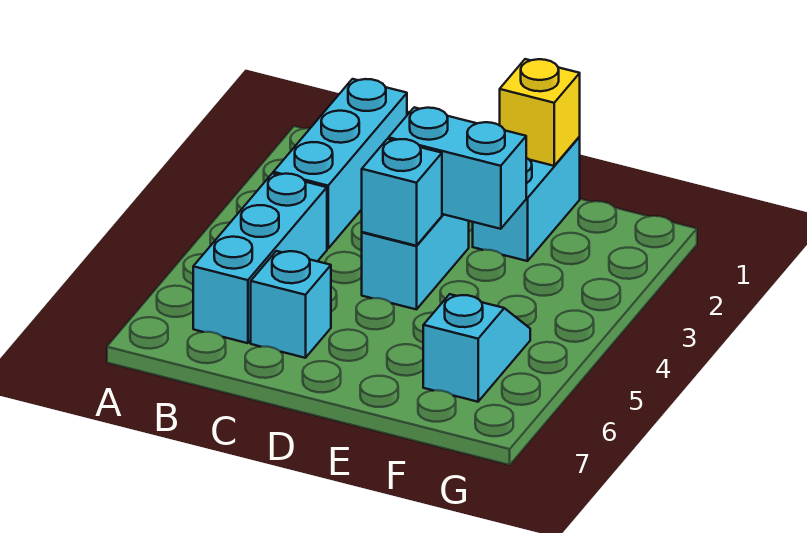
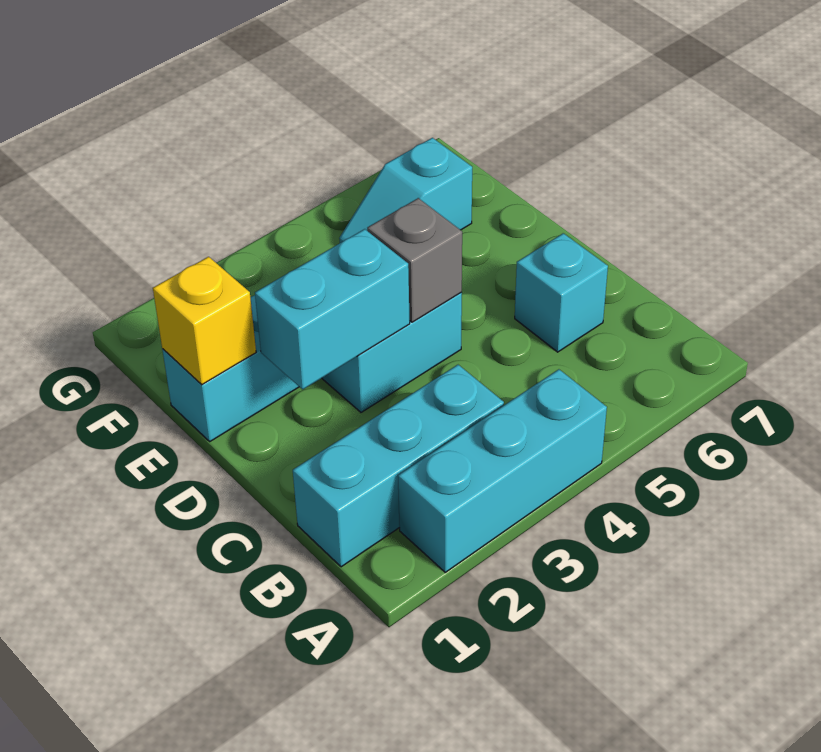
cyan brick B4:B6 level 1 -> cyan brick A2:A4 level 1
cyan brick D3:E3 level 2 -> cyan brick D2:D3 level 2
cyan brick D4 level 2 -> grey brick D4 level 2

